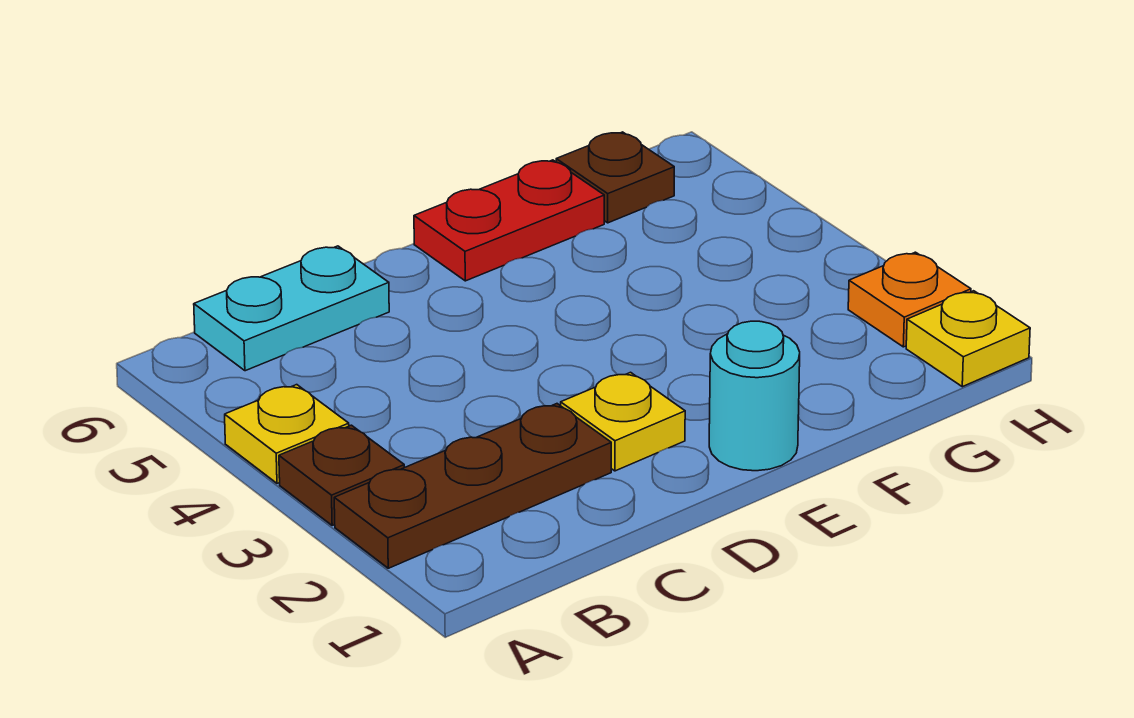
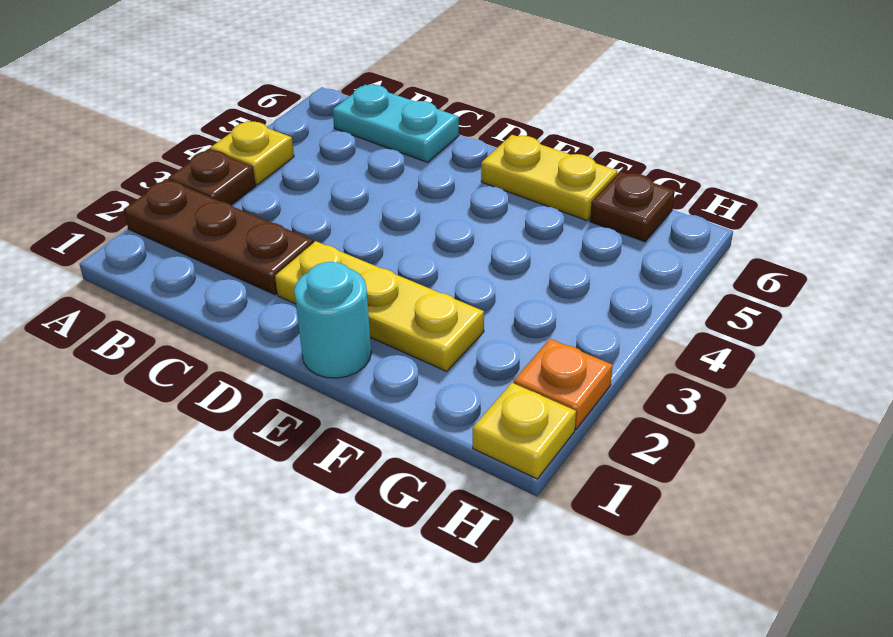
yellow plate D2 level 1 -> yellow plate D2:F2 level 1
red plate E6:F6 level 1 -> yellow plate E6:F6 level 1

